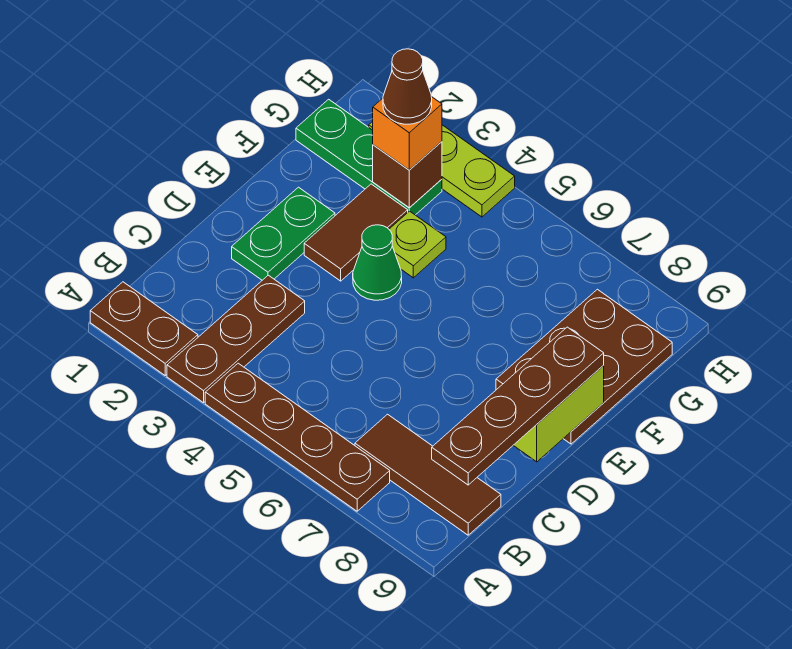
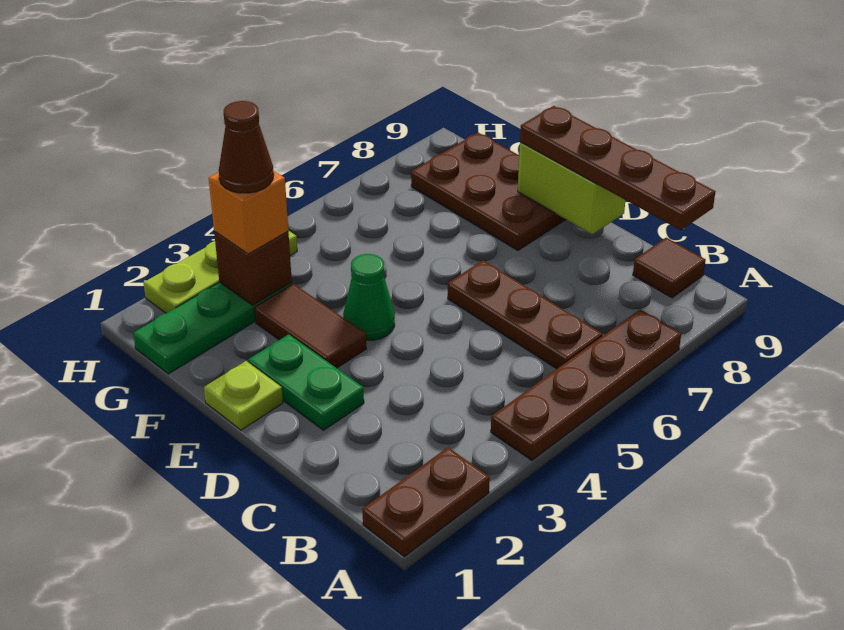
brown plate A3:C3 level 1 -> brown plate B6:D6 level 1
brown tile B7:B9 level 1 -> brown tile B9 level 1
lime plate F4 level 1 -> lime plate E1 level 1

